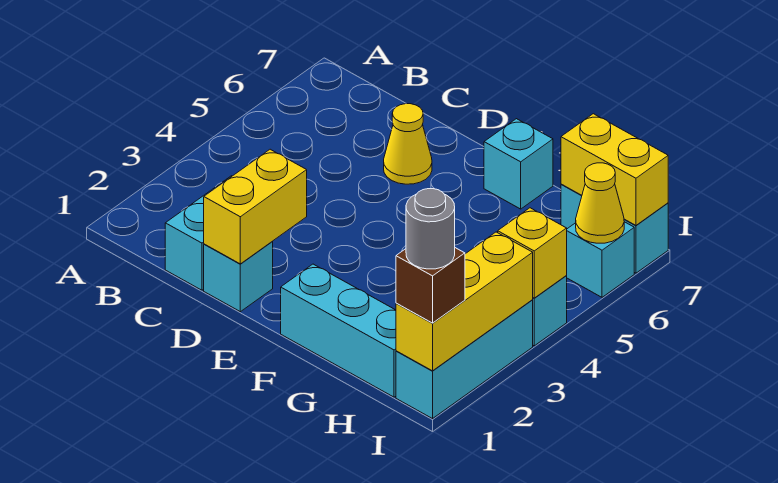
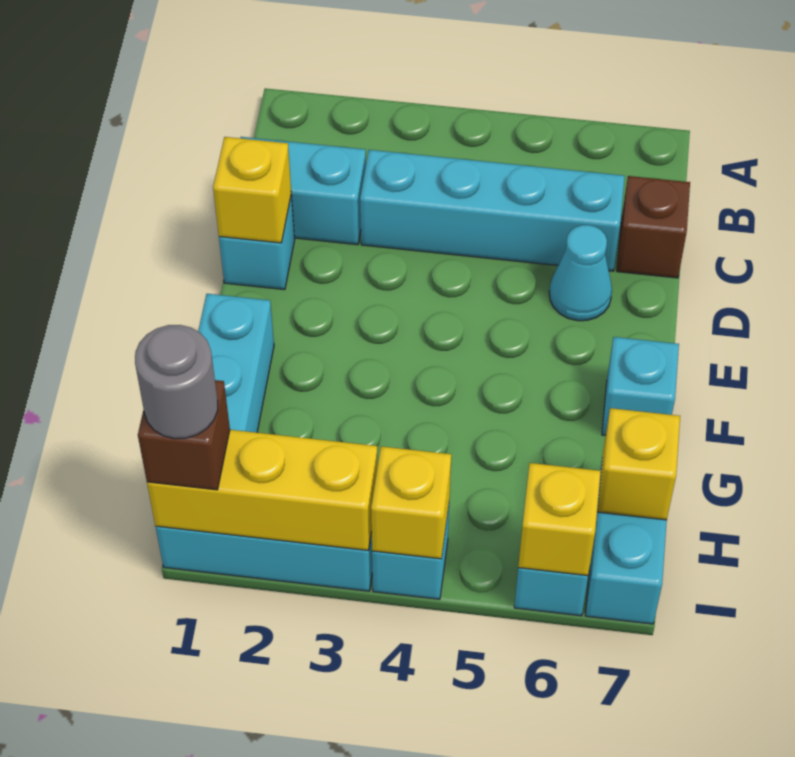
none -> cyan brick C3:C6 level 1
none -> brown brick C7 level 1
yellow brick D1:D2 level 2 -> yellow brick D1 level 2
yellow cone D6 level 1 -> cyan cone D6 level 1
yellow brick H7:I7 level 2 -> yellow brick H7 level 2
yellow cone I6 level 2 -> yellow brick I6 level 2

